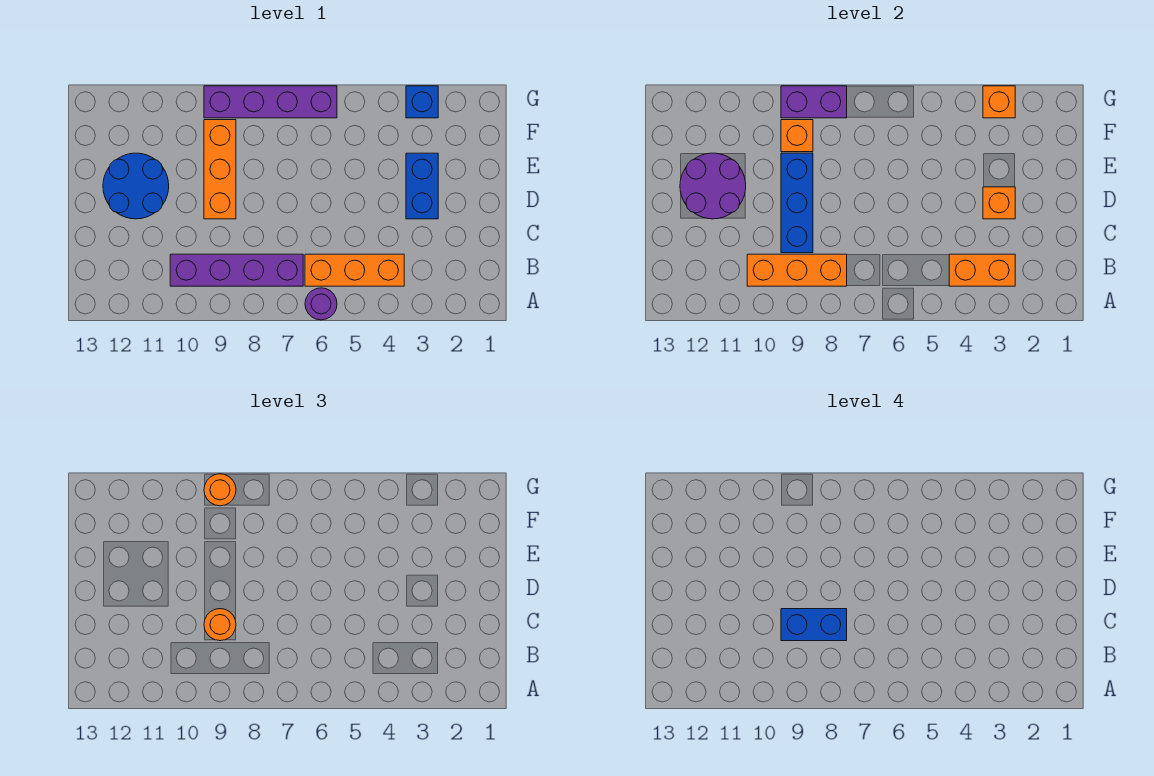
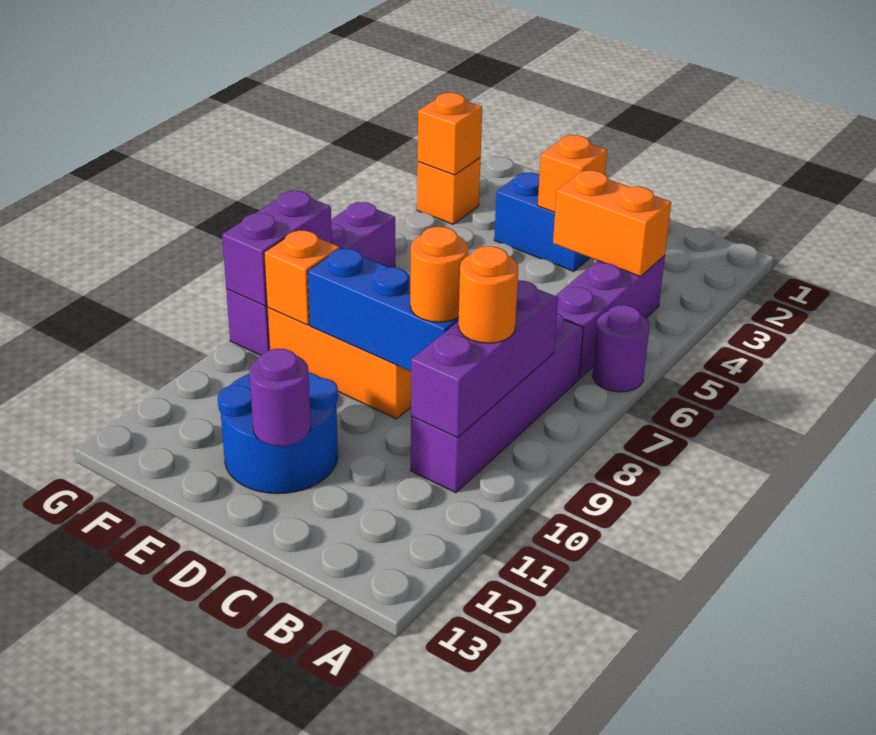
orange brick B3:B4 level 2 -> orange brick B4:C4 level 2
orange brick B4:B6 level 1 -> purple brick B4:B6 level 1
orange brick B8:B10 level 2 -> purple brick B8:B10 level 2
blue brick C8:C9 level 4 -> none
purple round brick D11:E12 level 2 -> purple round brick D12 level 2
blue brick G3 level 1 -> orange brick G3 level 1
orange round brick G9 level 3 -> orange round brick B9 level 3

